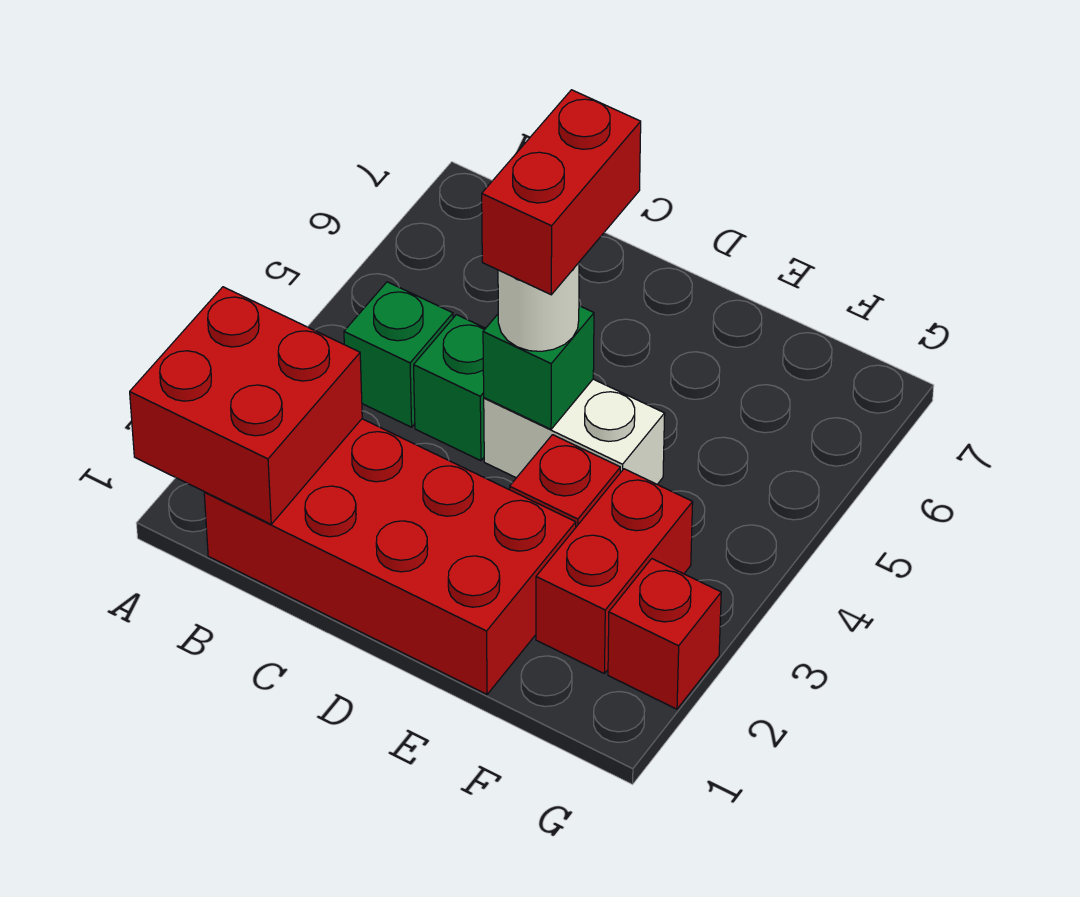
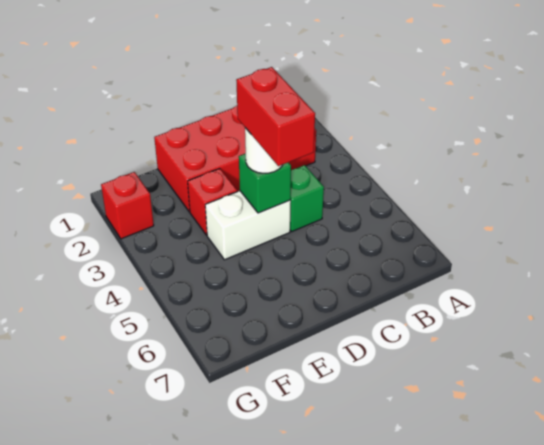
red brick A1:B2 level 2 -> none
green brick B4 level 1 -> none
red brick F2:F3 level 1 -> none

